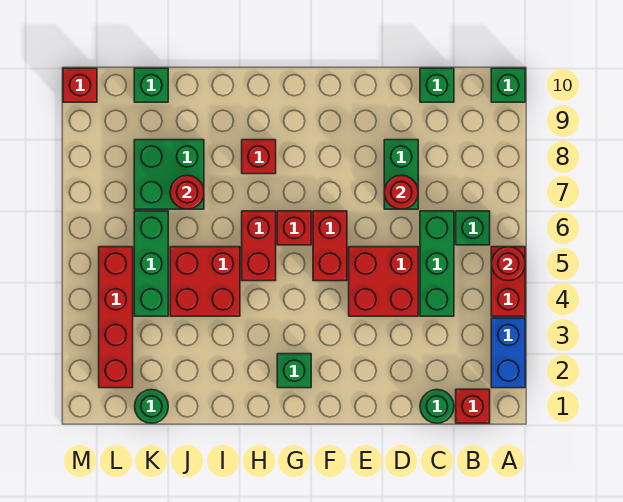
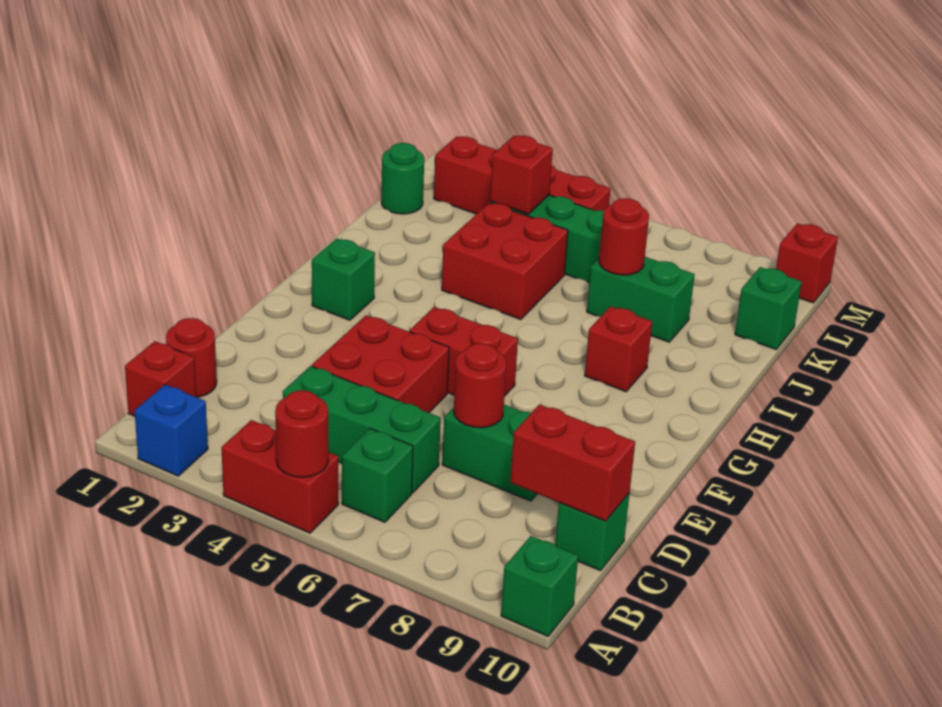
blue brick A2:A3 level 1 -> blue brick A2 level 1
green round brick C1 level 1 -> red round brick C1 level 1
red brick G6 level 1 -> red brick K4 level 2
red brick H5:H6 level 1 -> red brick C9:C10 level 2
green brick J7:K8 level 1 -> green brick J7:J8 level 1

